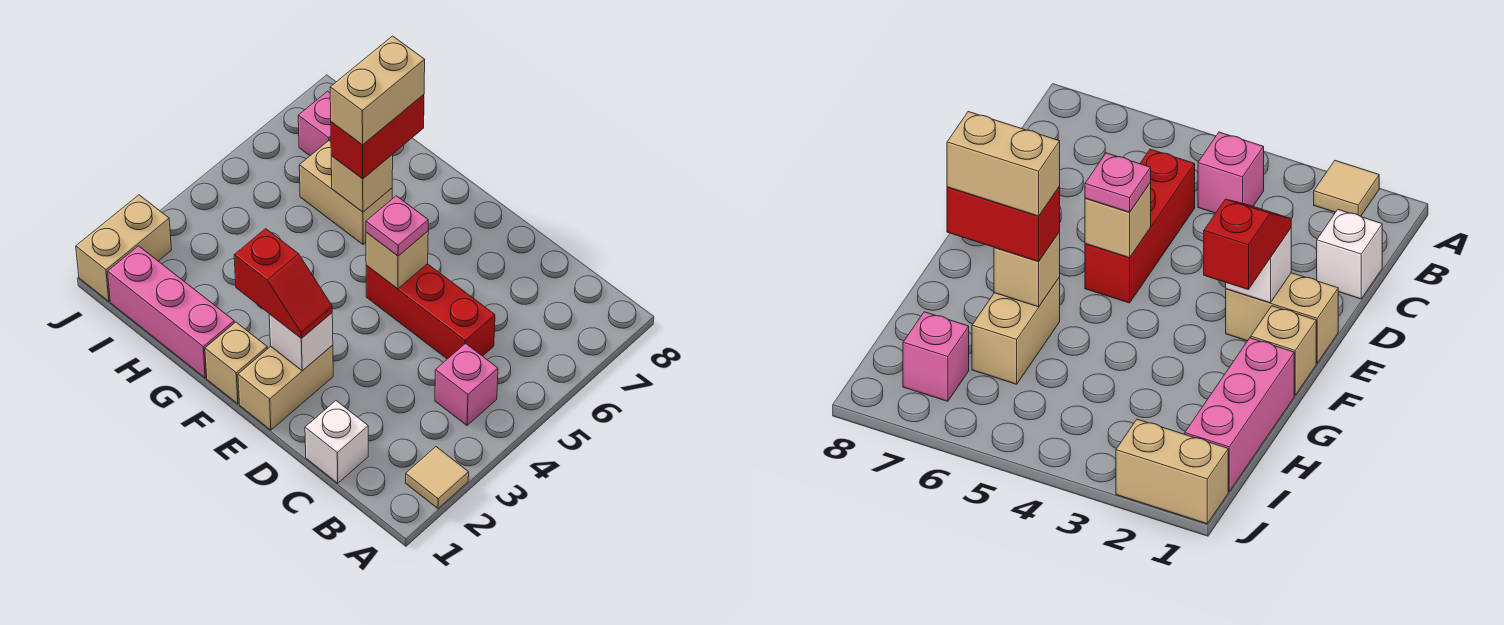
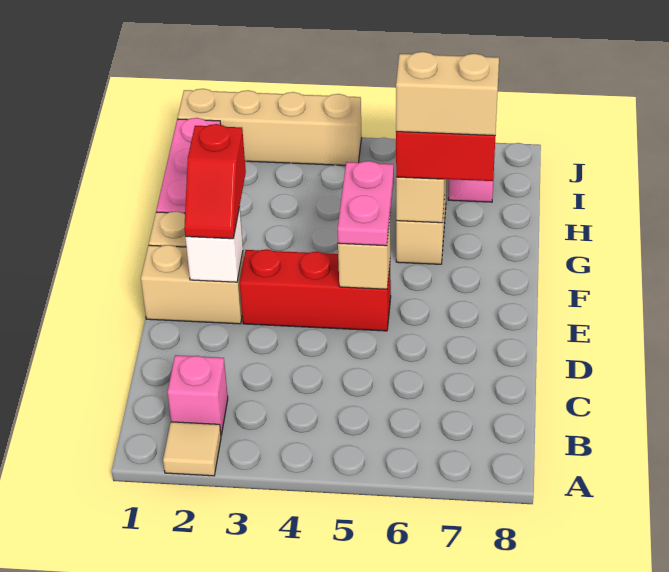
pink brick B4 level 1 -> pink brick B2 level 1
white brick C1 level 1 -> none
red brick C5:E5 level 1 -> red brick E3:E5 level 1
pink plate E5 level 3 -> pink plate E5:F5 level 3
tan brick J1:J2 level 1 -> tan brick J1:J4 level 1

